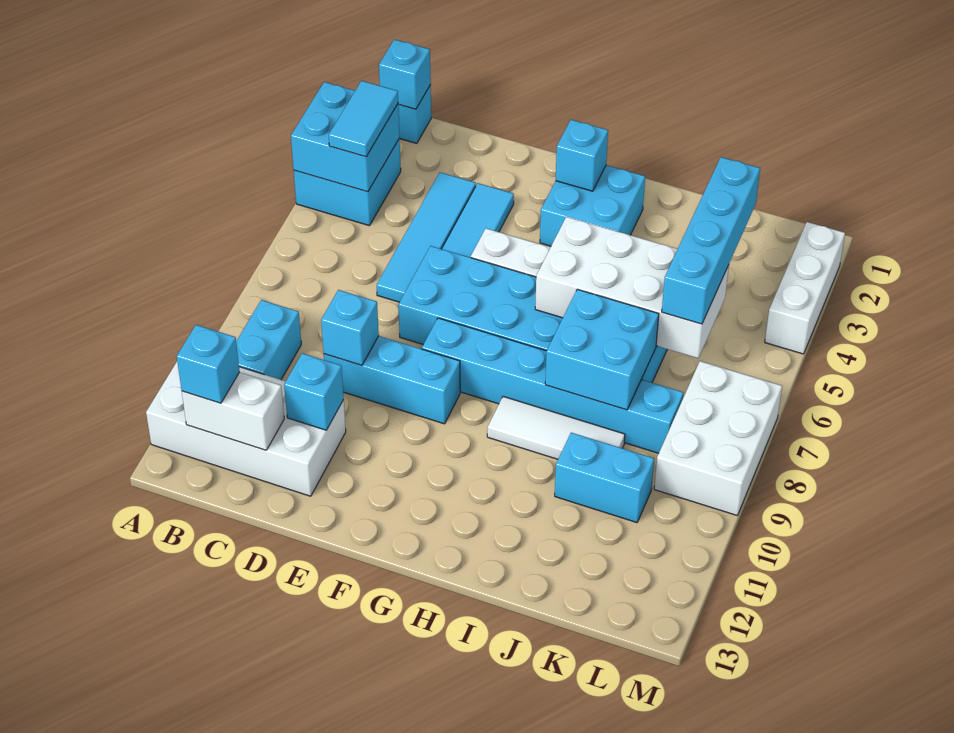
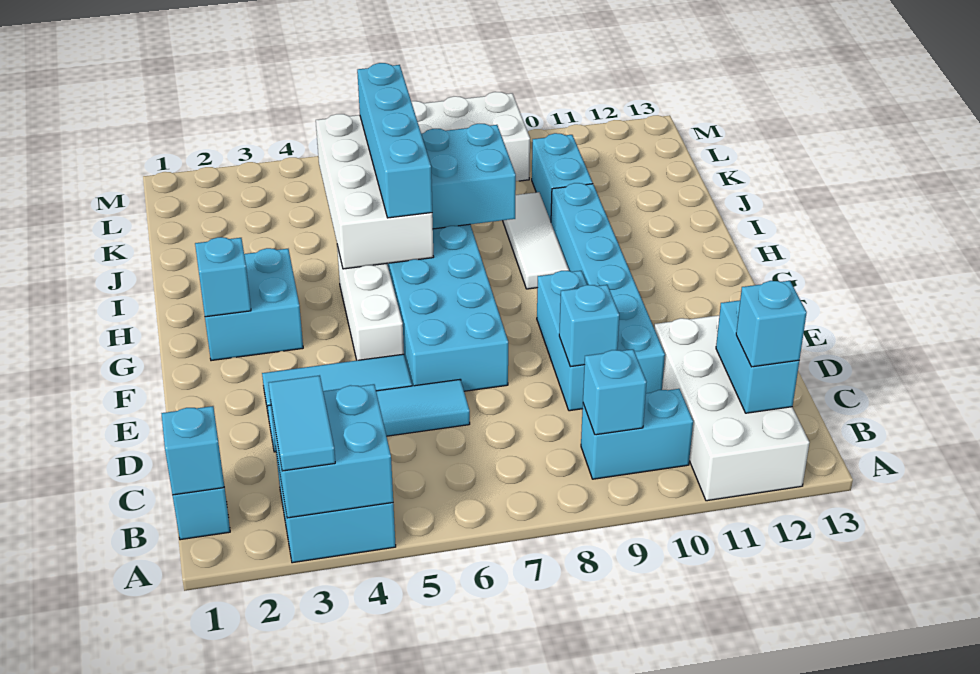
cyan tile B3:B4 level 3 -> cyan tile A3:B3 level 3
white brick B12:C12 level 2 -> cyan brick B12:C12 level 2
cyan brick D11 level 2 -> cyan brick B9 level 2
cyan brick F8:K8 level 1 -> cyan brick D10:I10 level 1
cyan brick K3:K6 level 3 -> cyan brick H6:K6 level 3
white brick M2:M4 level 1 -> none

